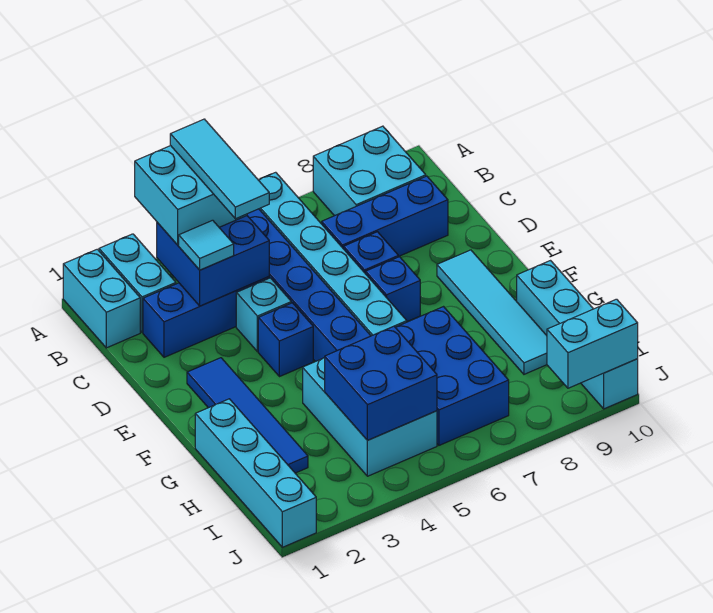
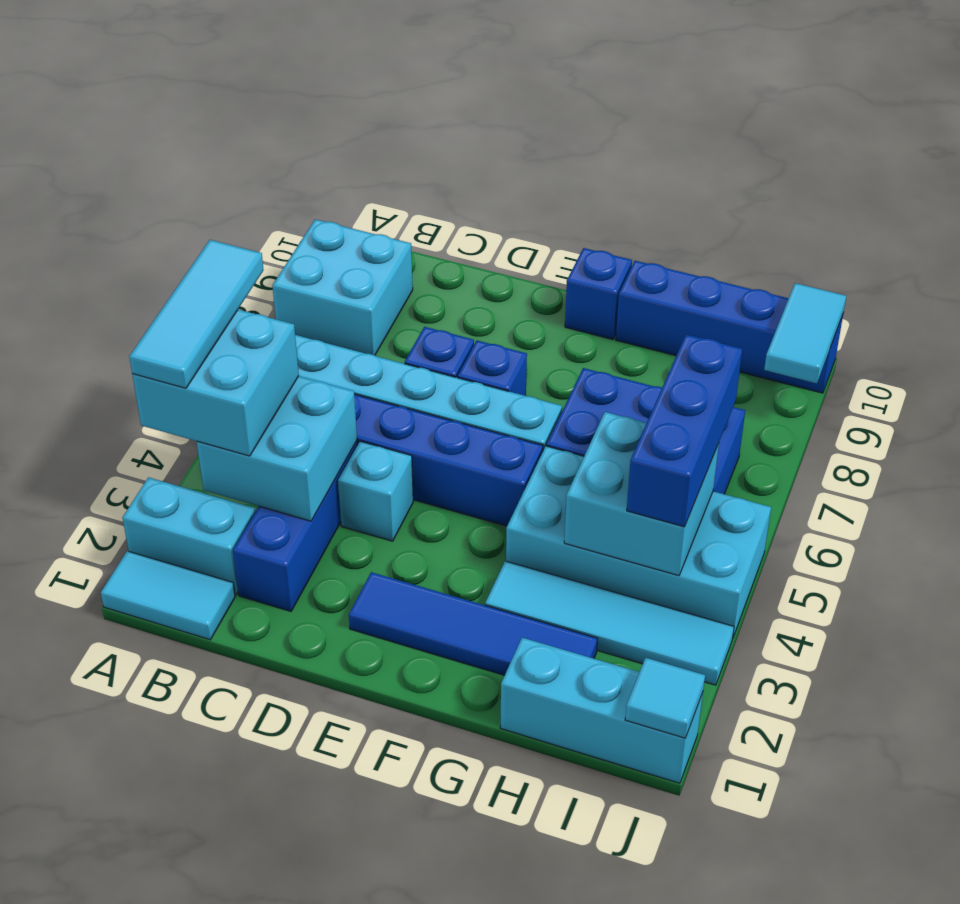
cyan brick A1:B1 level 1 -> cyan tile A1:B1 level 1
cyan tile A4:C4 level 4 -> cyan tile A3:A5 level 4
blue brick B3:C4 level 2 -> cyan brick B3:C4 level 2
cyan tile C3 level 3 -> cyan tile J1 level 2
blue brick C7:C9 level 1 -> blue brick I4:I6 level 3
blue brick E4 level 1 -> blue brick F10 level 1
cyan tile E9:H9 level 1 -> cyan tile G3:J3 level 1
cyan brick G1:J1 level 1 -> cyan brick H1:J1 level 1
cyan brick G4:I5 level 1 -> cyan brick G4:J5 level 1
cyan brick G10:J10 level 1 -> blue brick G10:J10 level 1
blue brick H4:I5 level 2 -> cyan brick H4:I5 level 2
cyan brick J9:J10 level 2 -> cyan tile J9:J10 level 2

